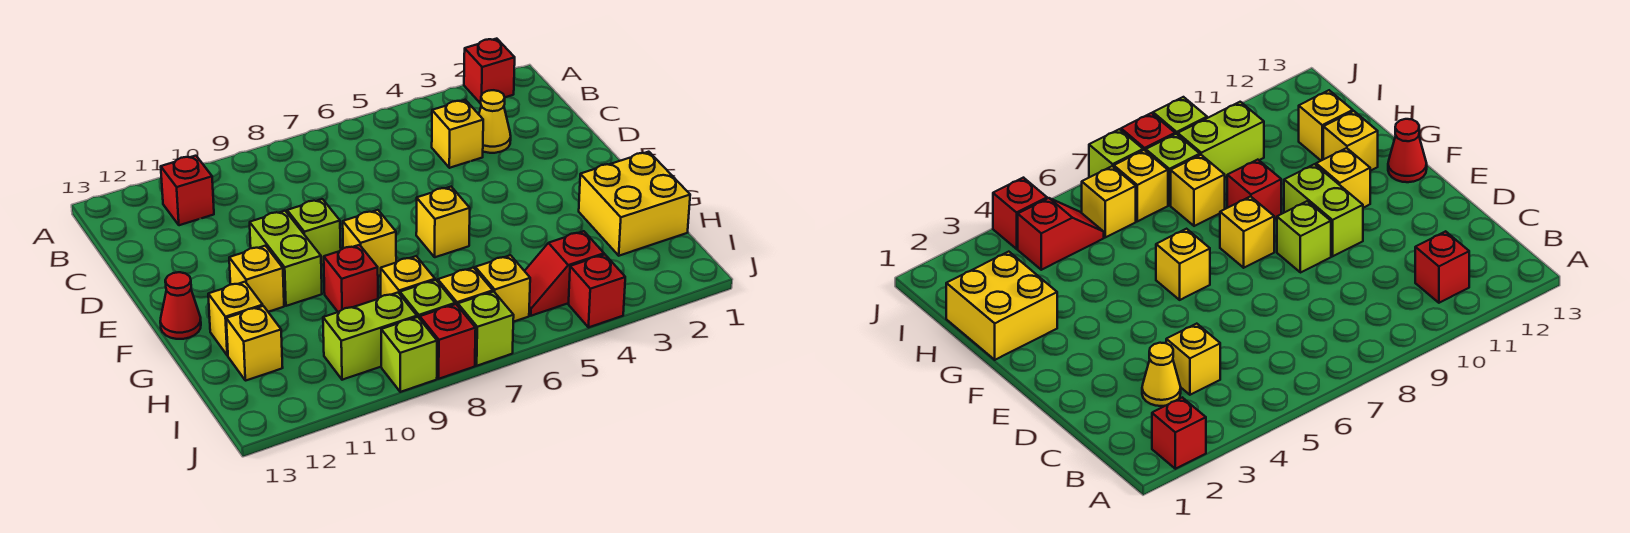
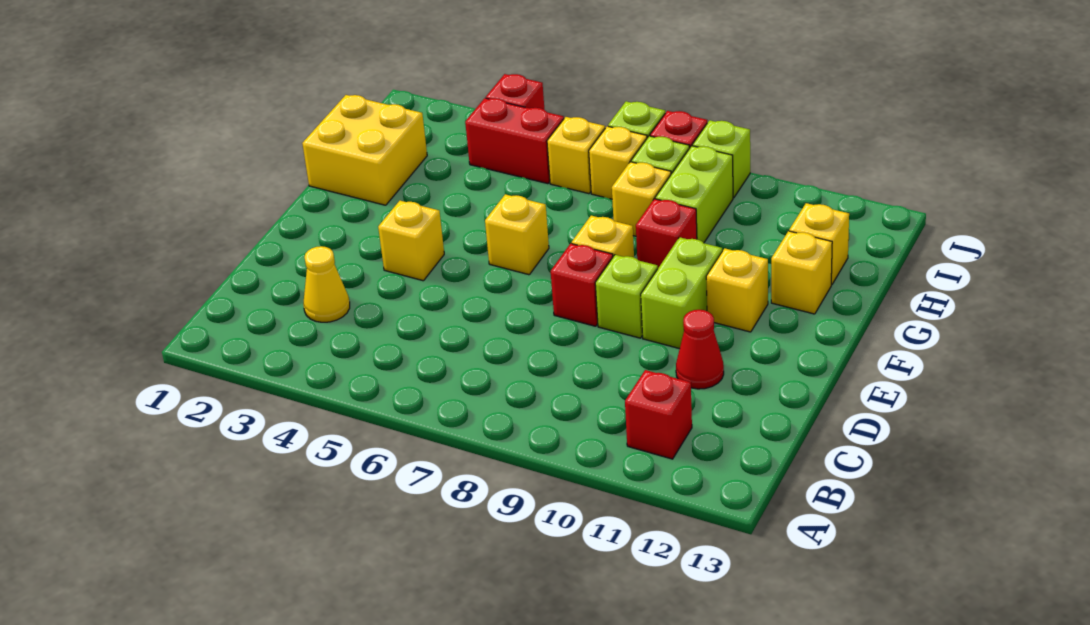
red brick A2 level 1 -> red brick E8 level 1
yellow brick C4 level 1 -> yellow brick E4 level 1
red cone F13 level 1 -> red cone D11 level 1
red slope I4:I5 level 1 top 4 -> red brick I4:I5 level 1
lime brick I9:I10 level 1 -> lime brick H9:I9 level 1

